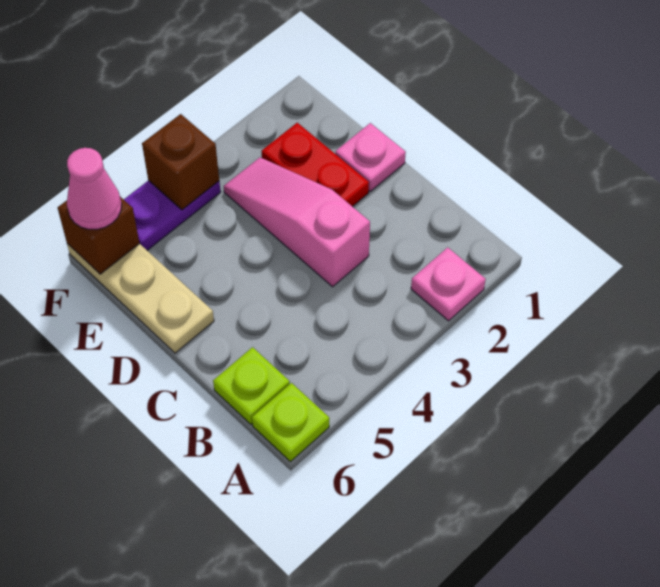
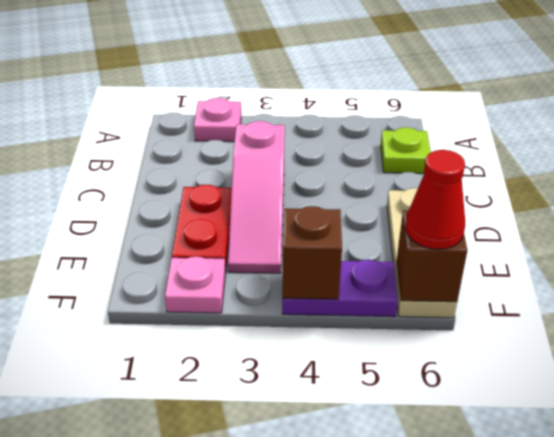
lime plate A6 level 1 -> none
pink plate D1 level 1 -> pink plate F2 level 1
pink cone F6 level 3 -> red cone F6 level 3

